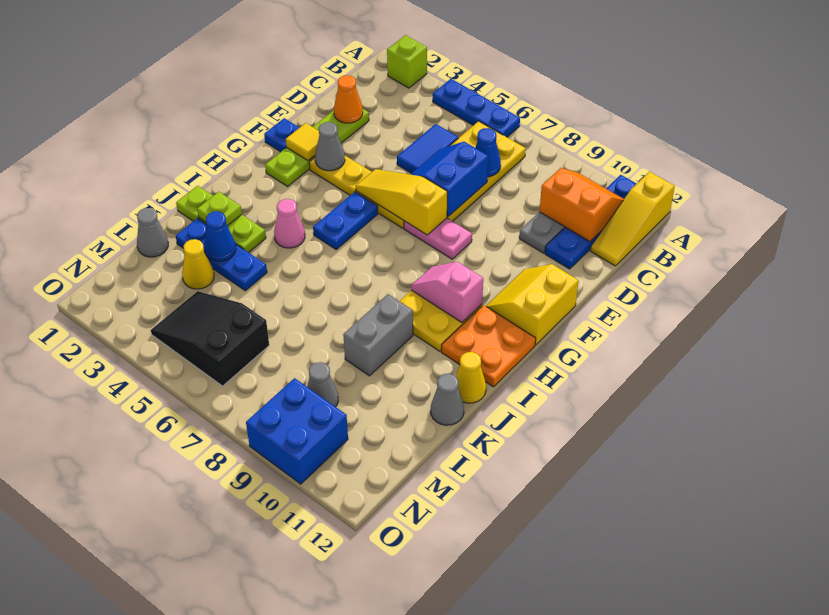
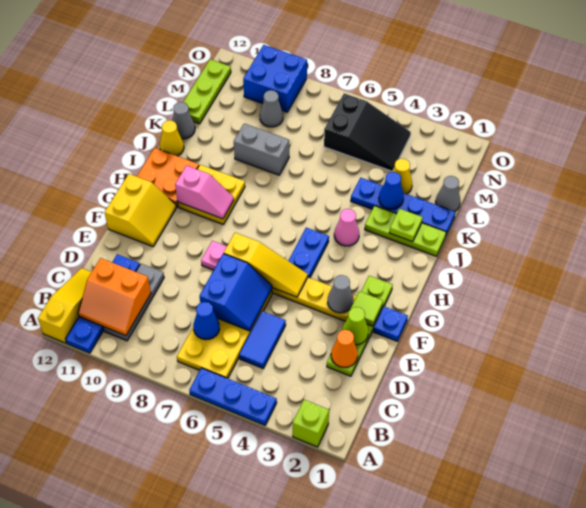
none -> lime cone E2 level 2
yellow tile F2 level 2 -> lime tile F2 level 2
grey brick J9:K9 level 1 -> grey brick K8:K9 level 1
blue plate K2:K4 level 1 -> blue plate K1:K4 level 1
none -> lime plate L12:N12 level 1

